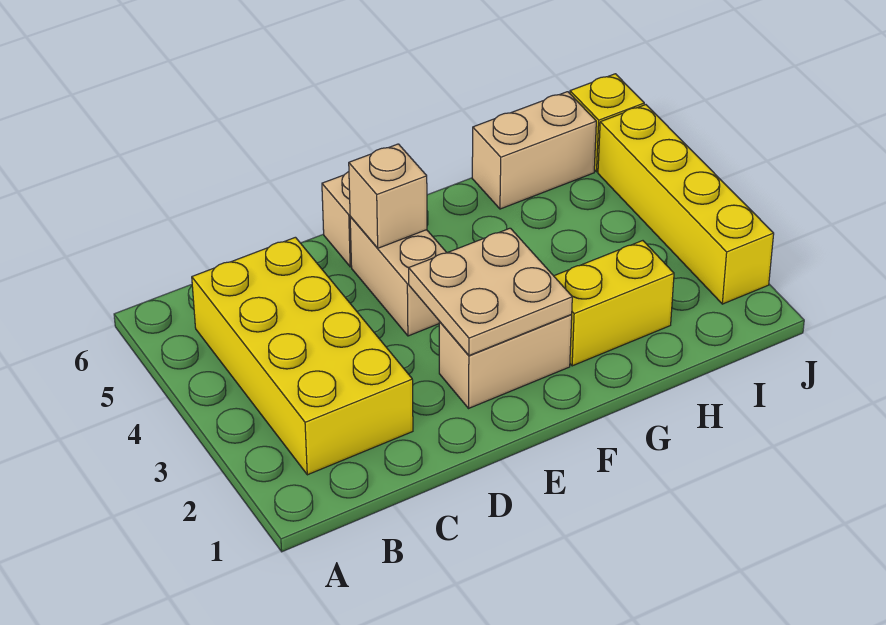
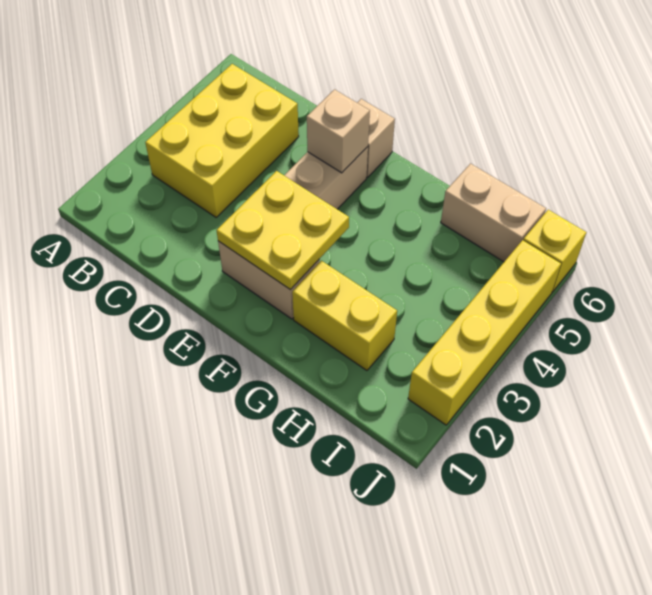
yellow brick B2:C5 level 1 -> yellow brick B3:C5 level 1
tan plate E2:F3 level 2 -> yellow plate E2:F3 level 2

